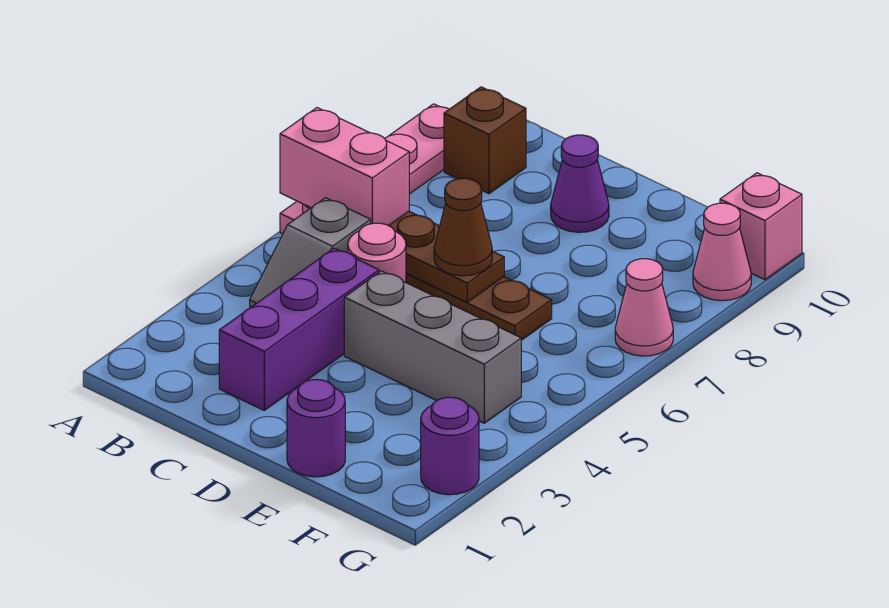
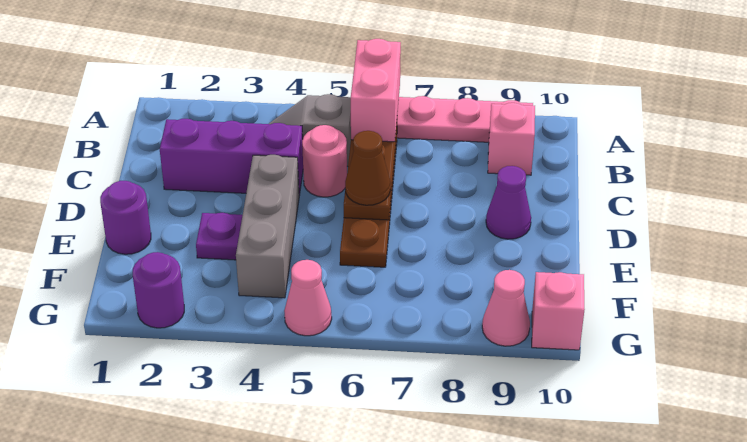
brown brick B9 level 1 -> pink brick B9 level 1
none -> purple plate E3 level 1
pink cone G7 level 1 -> pink cone G5 level 1

